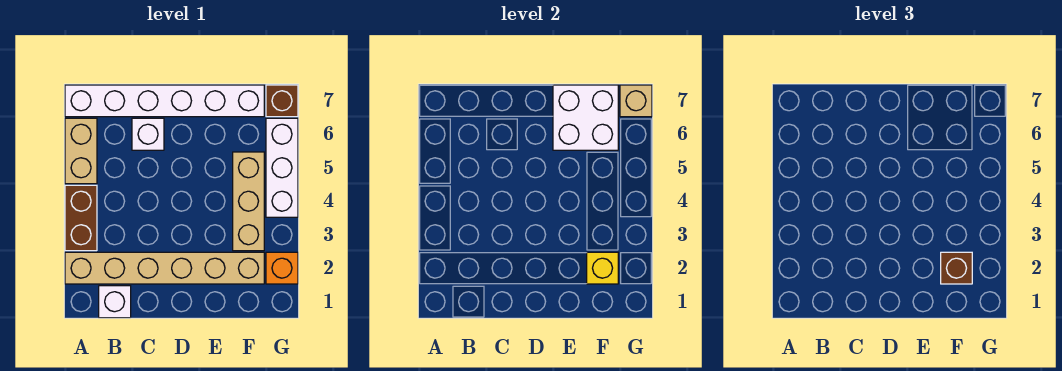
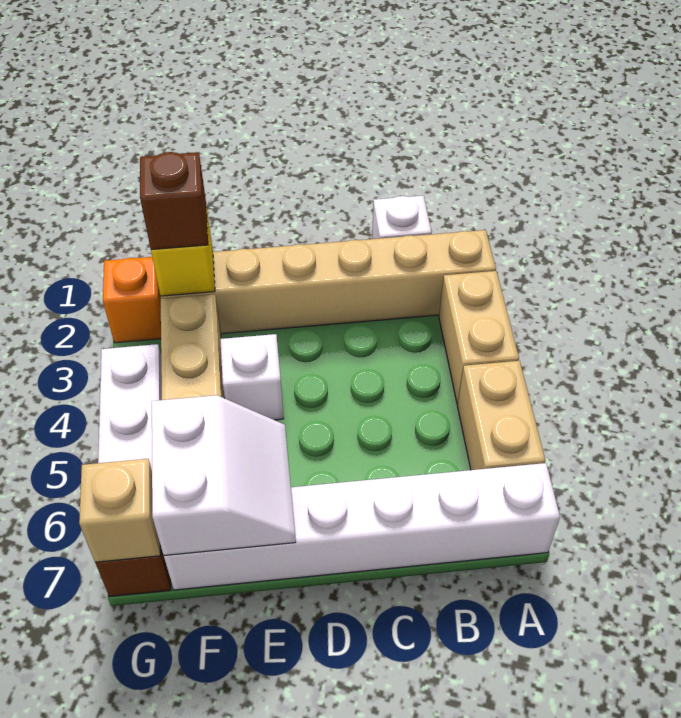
brown brick A3:A4 level 1 -> tan brick A3:A4 level 1
white brick C6 level 1 -> white brick E4 level 1
white brick E6:F7 level 2 -> white slope E6:F7 level 2 top F

